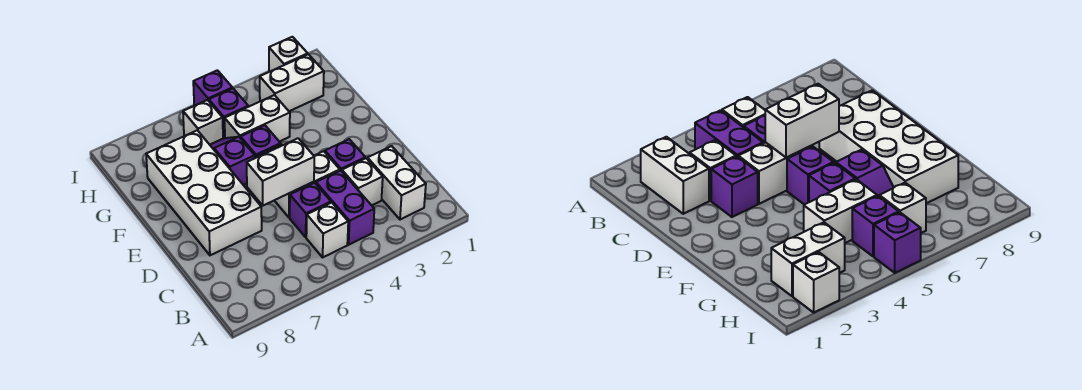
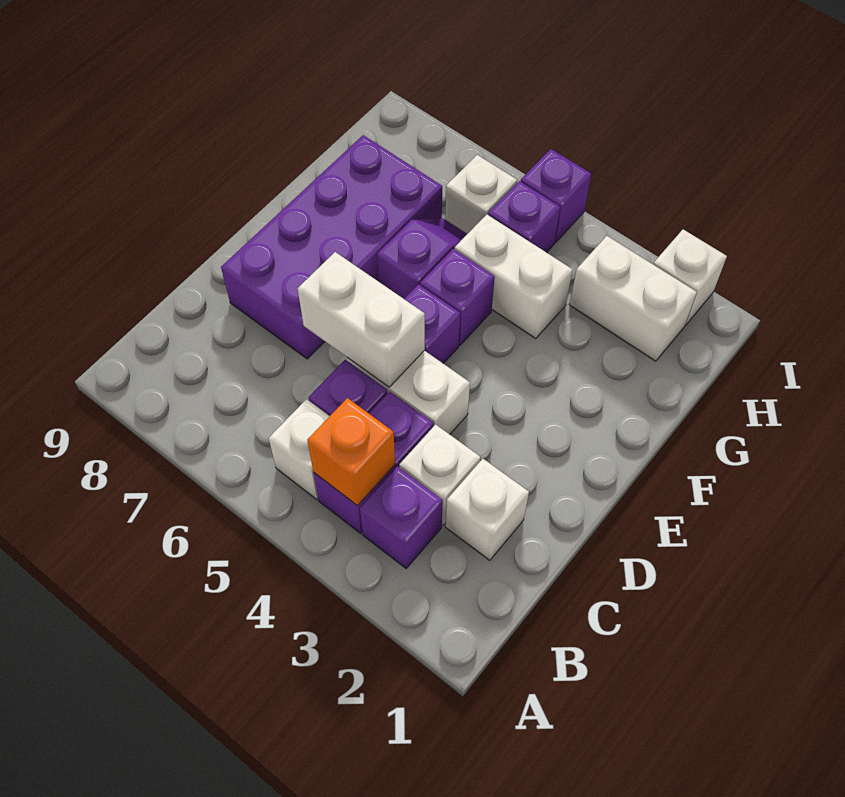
white brick B2:C2 level 1 -> white brick C2 level 1
none -> orange brick B4 level 2
purple brick D3 level 1 -> purple brick B3 level 1
white brick D7:G8 level 1 -> purple brick D7:G8 level 1

